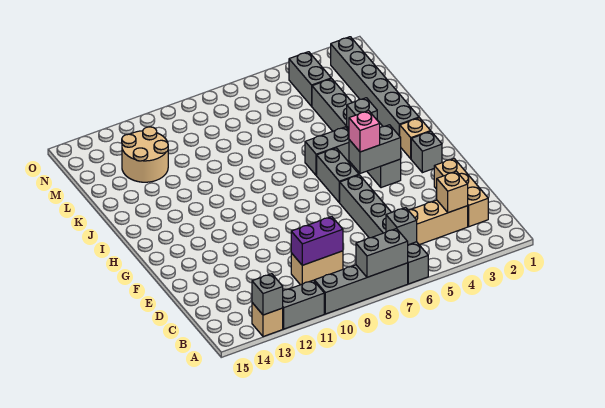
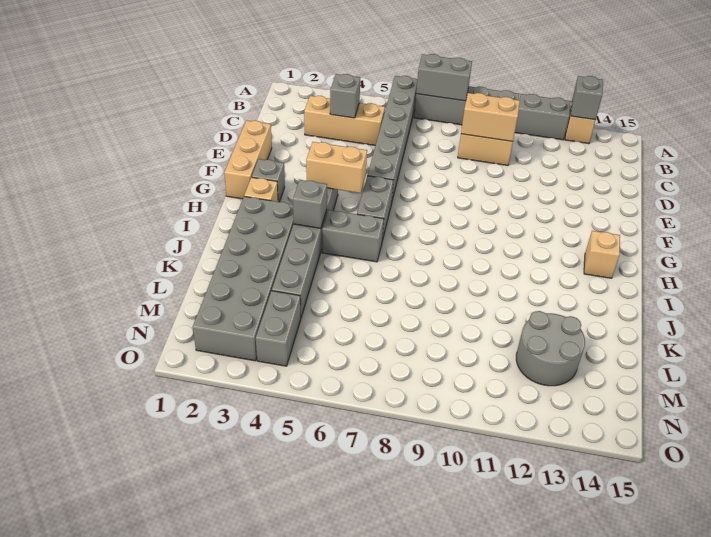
grey brick B6 level 2 -> grey brick C4 level 2
tan brick C2:E2 level 1 -> tan brick E1:G1 level 1
tan brick C3 level 2 -> tan brick H14 level 1
purple brick C9:C10 level 2 -> tan brick C9:C10 level 2
grey brick G4:G5 level 2 -> tan brick G4:G5 level 2
pink brick G5 level 3 -> none
grey brick I2:N2 level 1 -> grey brick I2:N3 level 1
tan round brick L12:M13 level 1 -> grey round brick L12:M13 level 1

